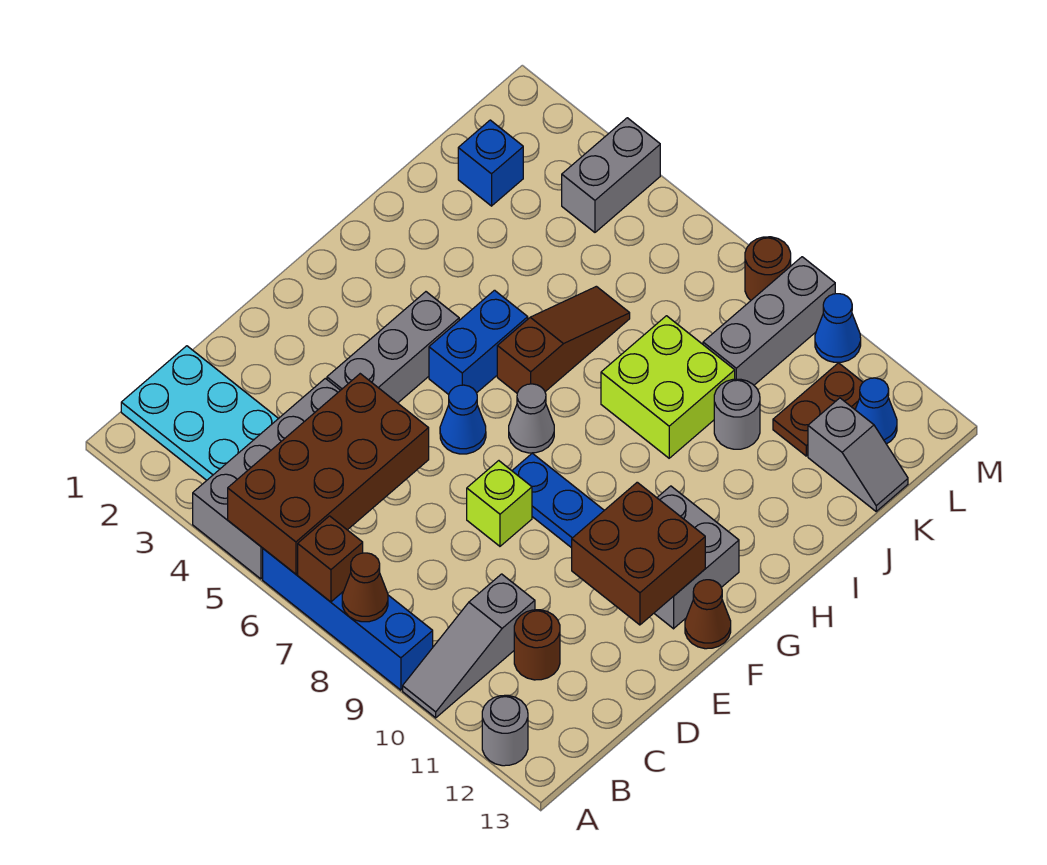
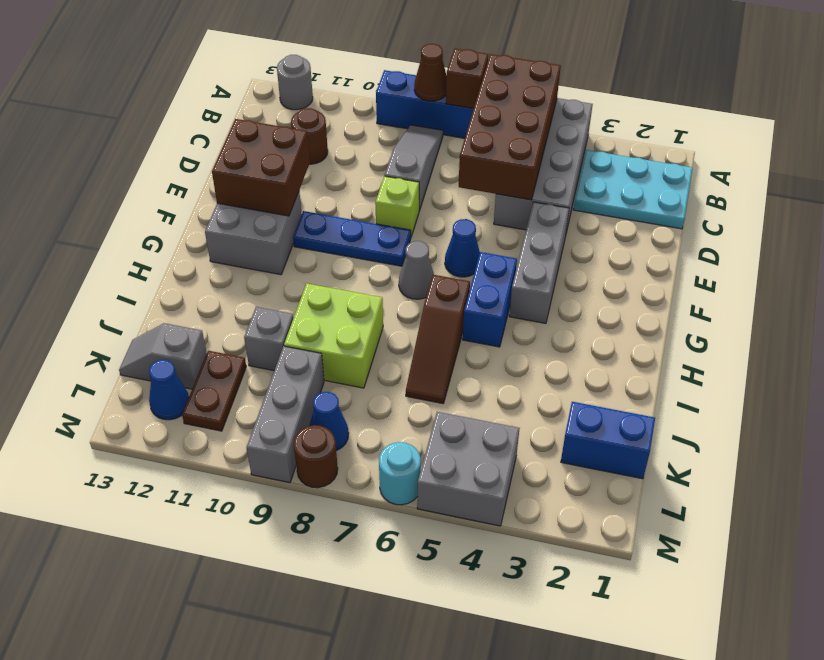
grey slope A10:C10 level 1 top C -> grey slope B8:D8 level 1 top D
brown cone F13 level 1 -> none
grey round brick J10 level 1 -> grey brick J10 level 1
blue brick K2 level 1 -> blue brick K1:K2 level 1
grey brick L4:M4 level 1 -> grey brick L4:M5 level 1
none -> cyan round brick M6 level 1
blue cone M10 level 1 -> blue cone L8 level 1

